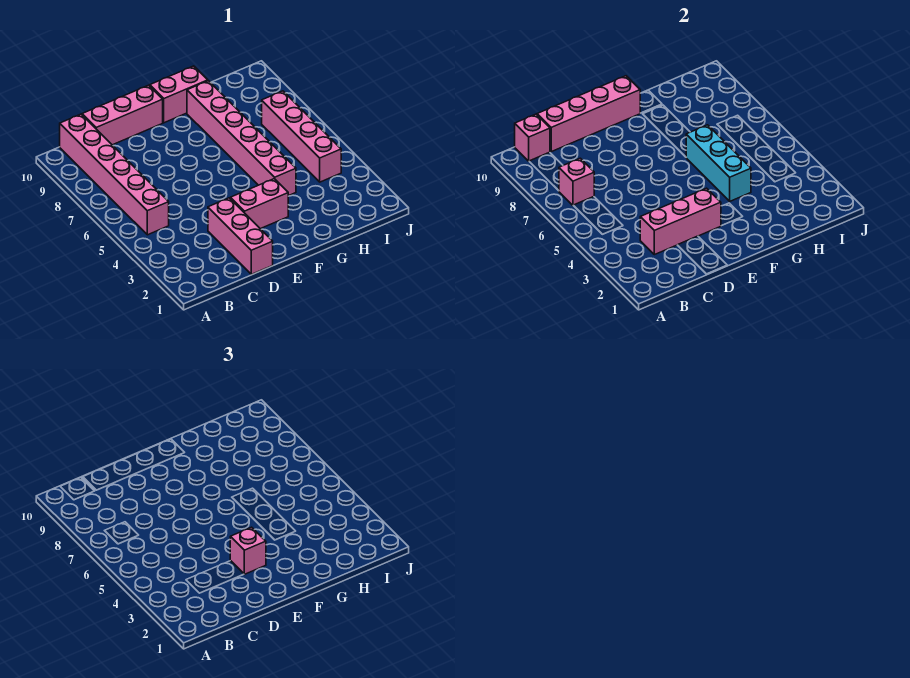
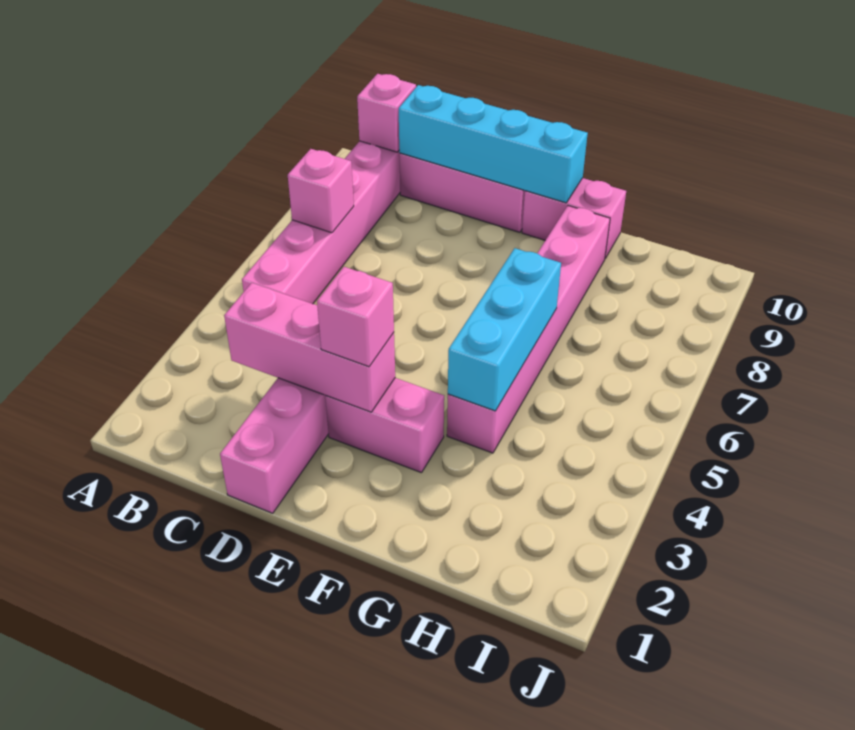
pink brick C10:F10 level 2 -> cyan brick C10:F10 level 2
pink brick I4:I7 level 1 -> none

